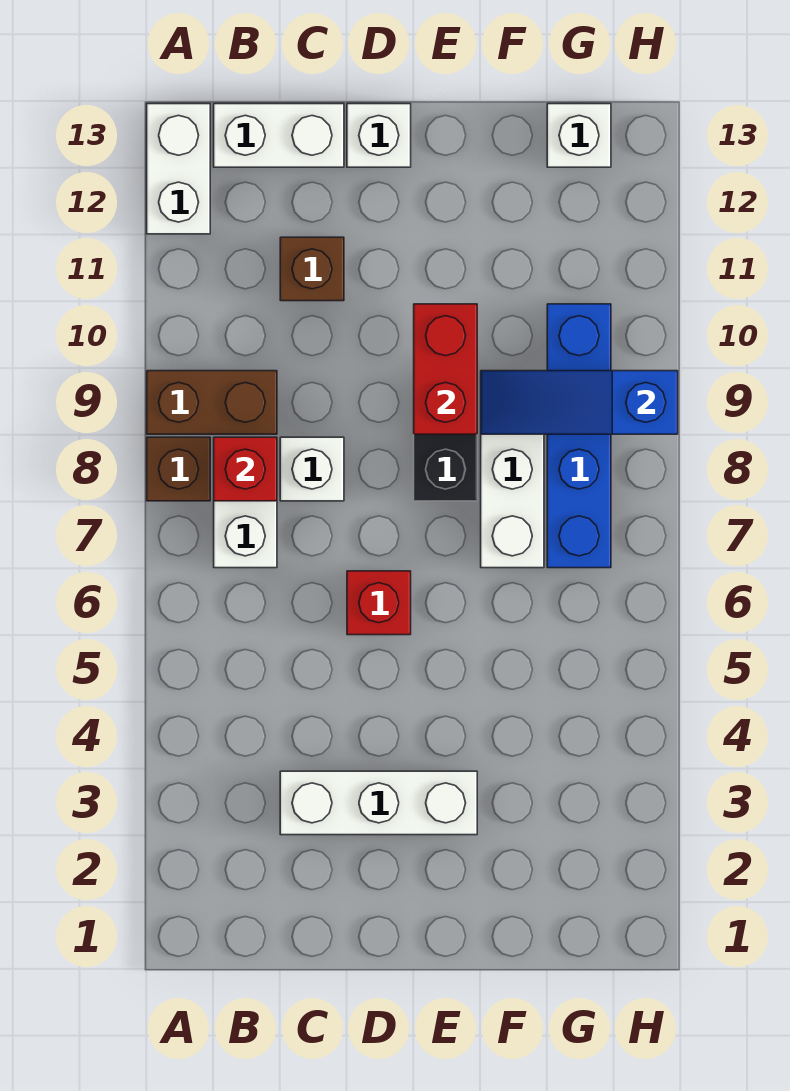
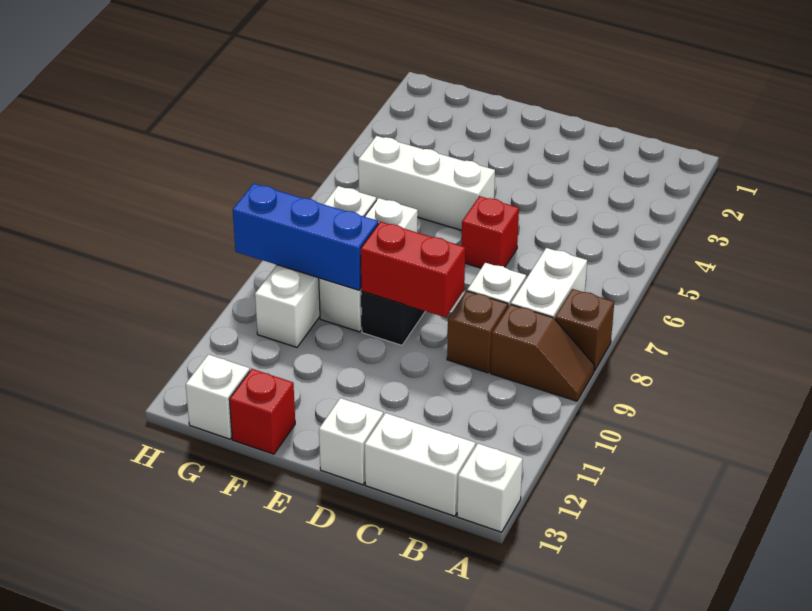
brown brick A9:B9 level 1 -> brown slope A9:B9 level 1 top B
white brick A12:A13 level 1 -> white brick A13 level 1
red brick B8 level 2 -> red brick F13 level 1
white brick C3:E3 level 1 -> white brick E5:G5 level 1
brown brick C11 level 1 -> brown brick C9 level 1
red brick E9:E10 level 2 -> red brick D9:E9 level 2
blue slope F9:H9 level 2 top H -> blue brick F9:H9 level 2
blue brick G7:G10 level 1 -> white brick G7:G10 level 1

